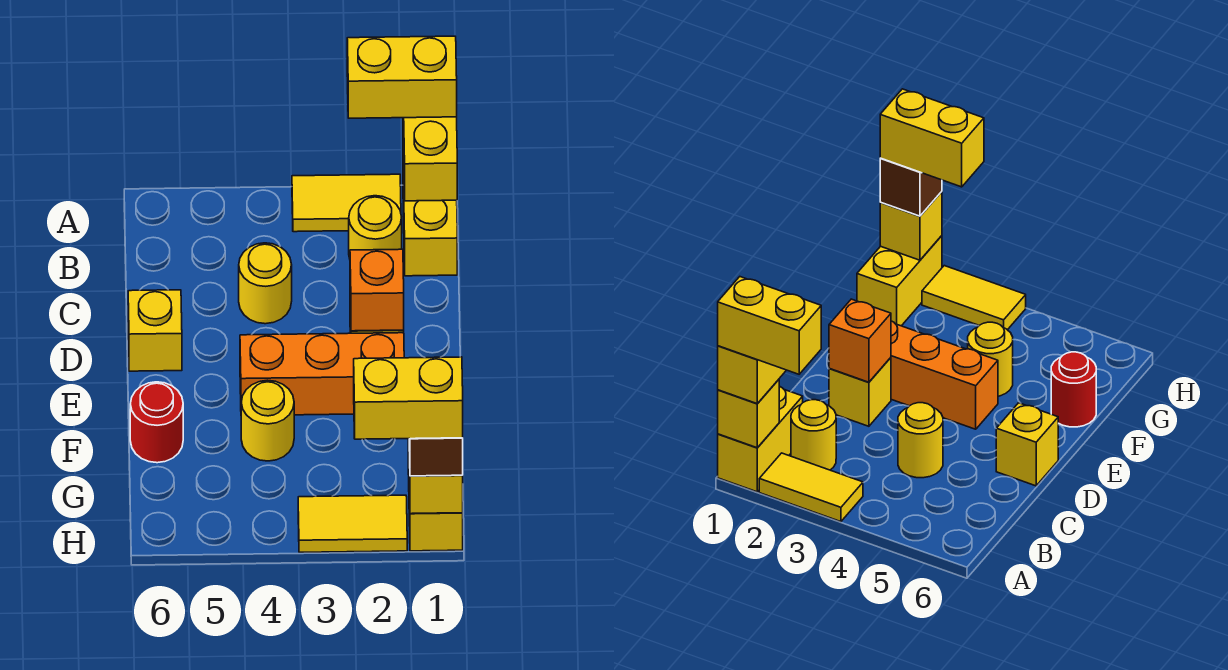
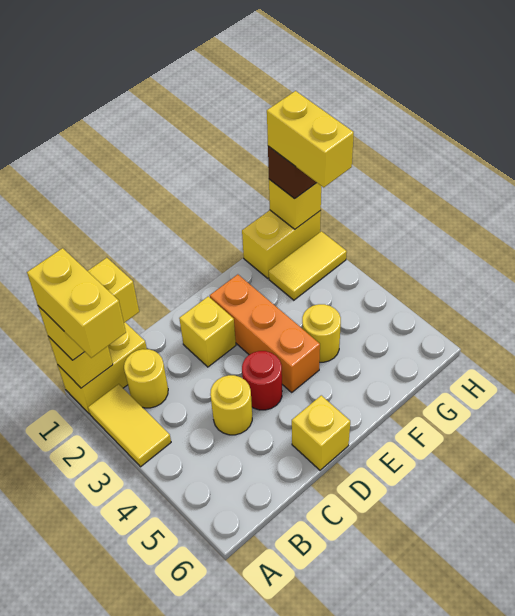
orange brick D2 level 2 -> none
red round brick F6 level 1 -> red round brick D4 level 1
yellow tile H2:H3 level 1 -> yellow tile G2:H2 level 1

